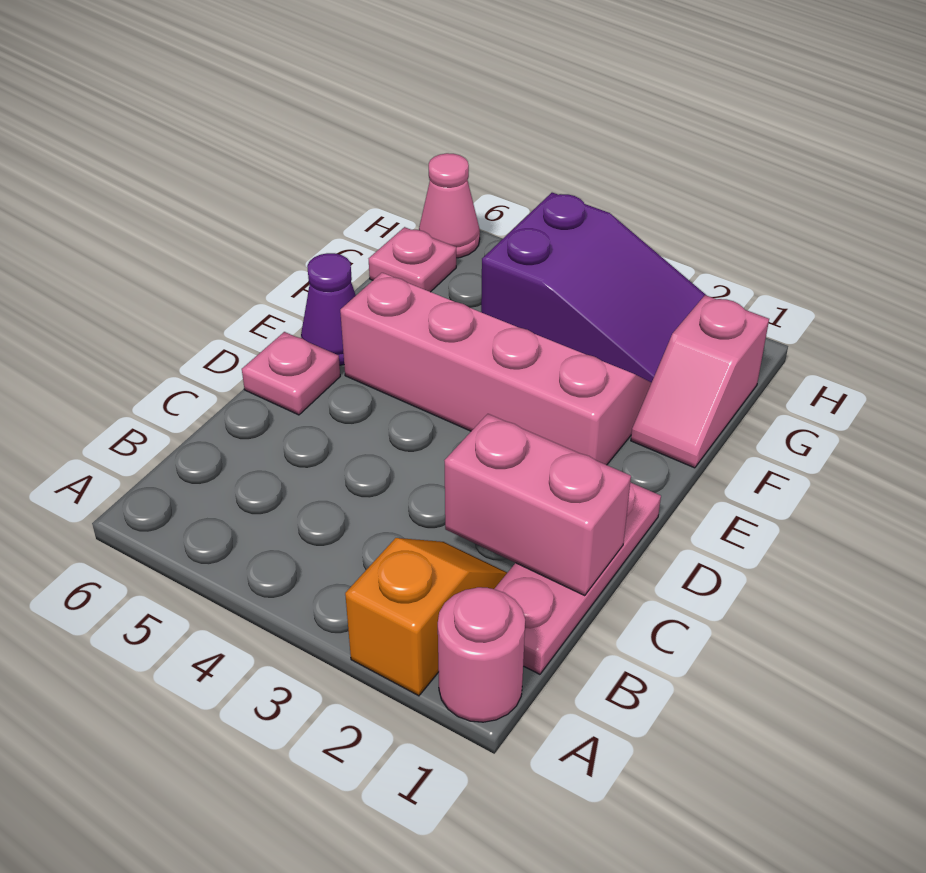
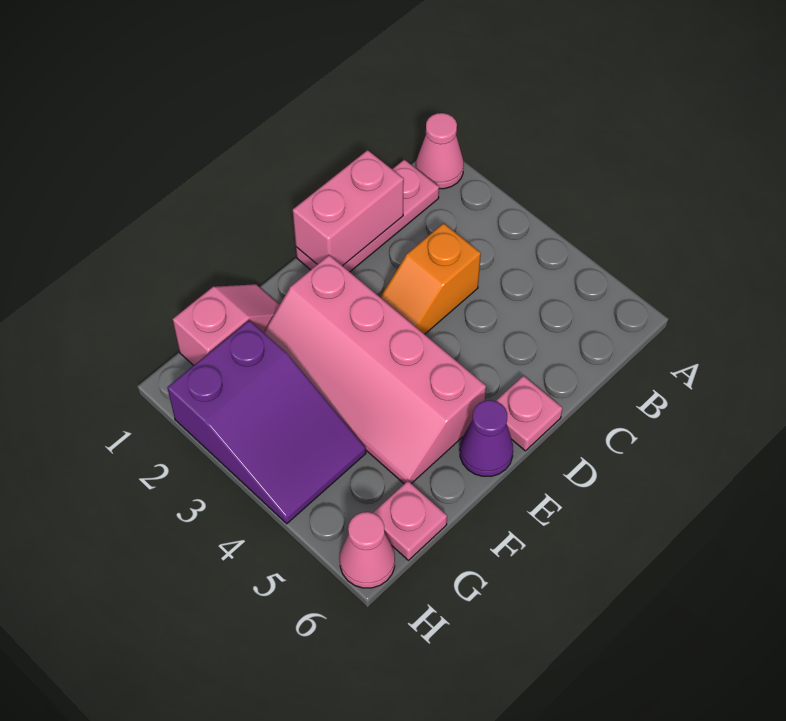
pink round brick A1 level 1 -> pink cone A1 level 1
orange slope A2:B2 level 1 top A -> orange slope C3:D3 level 1 top C
pink brick C1:C2 level 2 -> pink brick C1:D1 level 2
purple slope G2:H4 level 1 top 4 -> purple slope G2:H4 level 1 top 2

